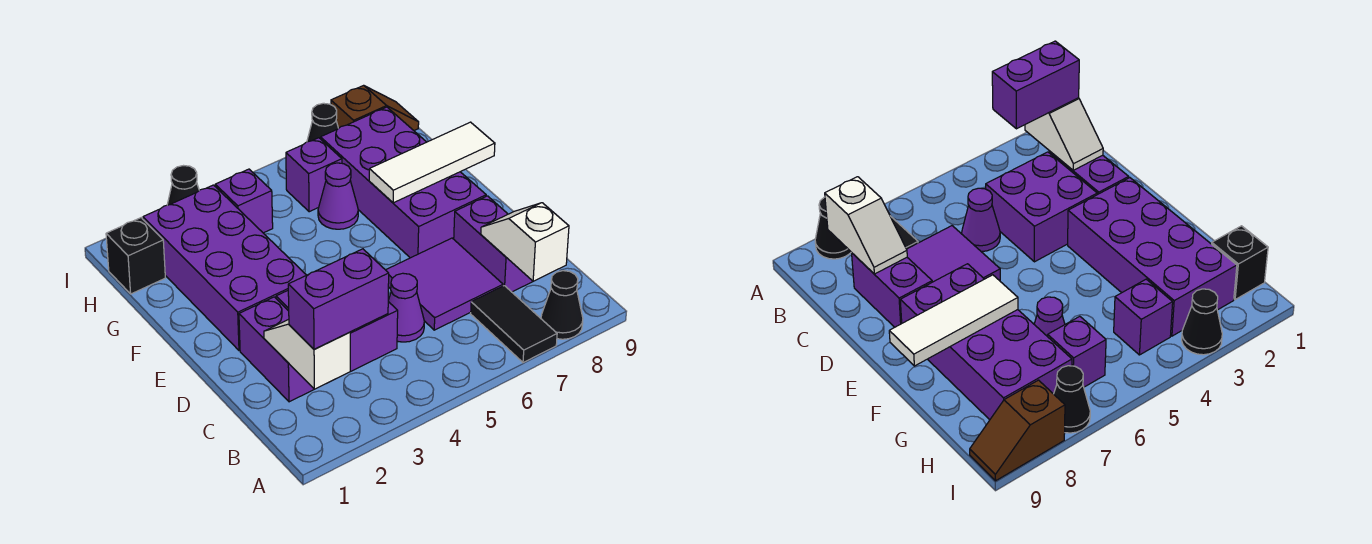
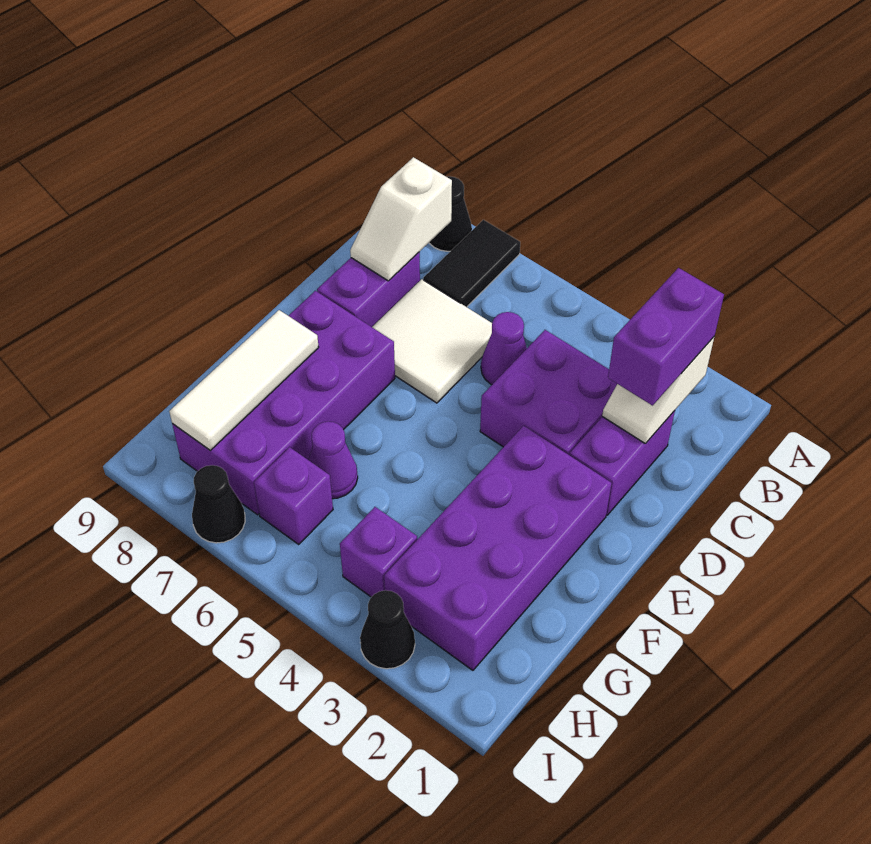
purple brick B2:B3 level 3 -> purple brick B2:C2 level 3
purple tile C6:D7 level 1 -> white tile C6:D7 level 1
white tile F7:F9 level 2 -> white tile F8:H8 level 2
black brick H1 level 1 -> none
brown slope I8:I9 level 1 top 8 -> none

